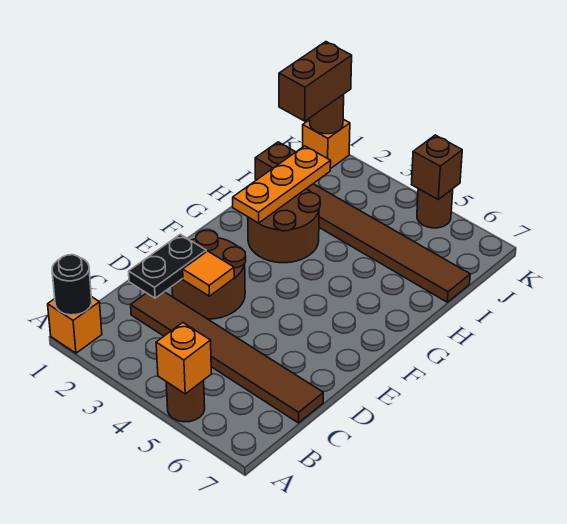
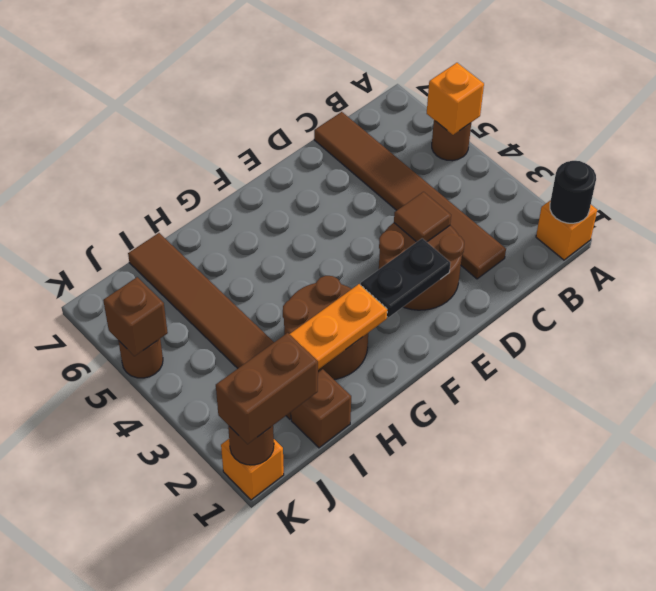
black plate C2:D2 level 2 -> black plate E2:F2 level 2
orange tile D3 level 2 -> brown tile D3 level 2

